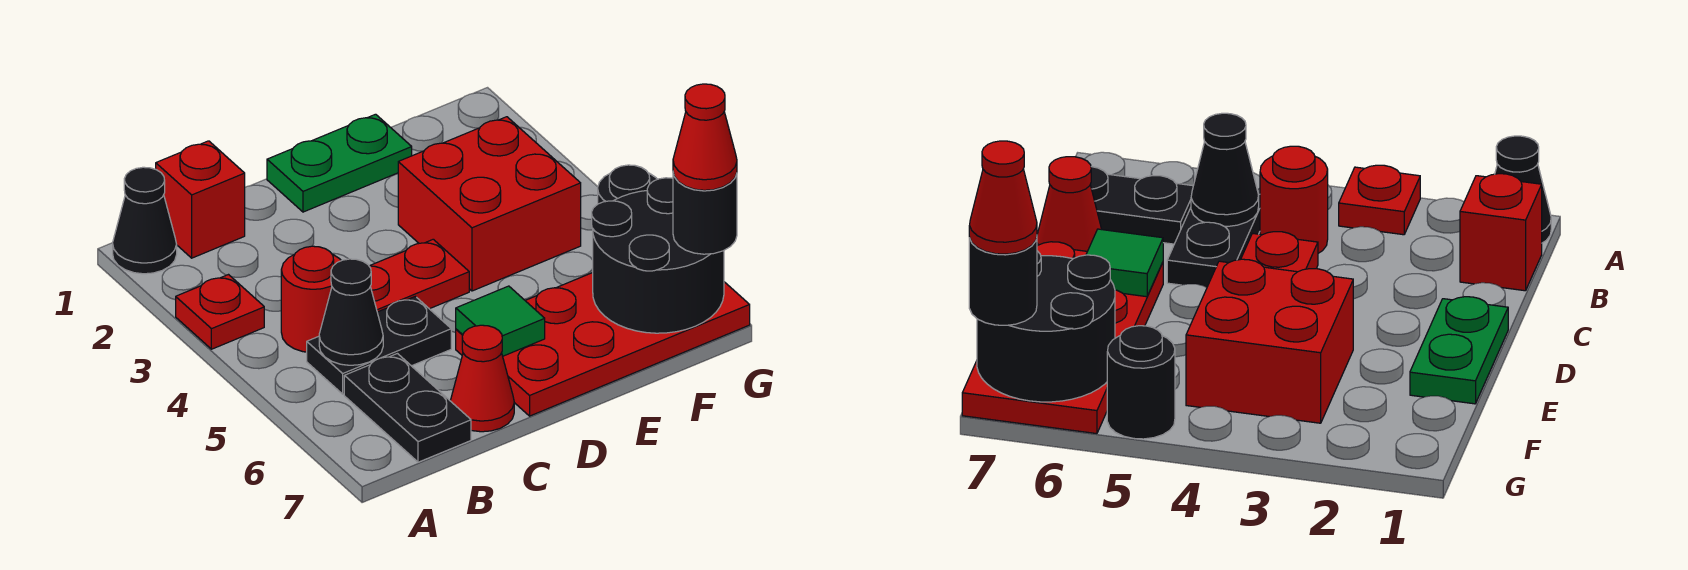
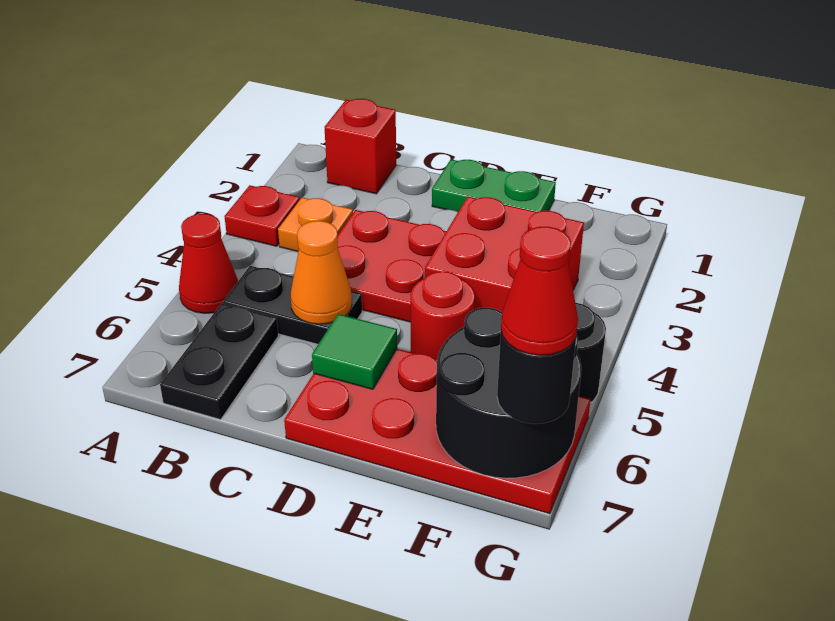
black cone A1 level 1 -> none
none -> orange plate B3 level 1
red round brick B4 level 1 -> red round brick E5 level 1
black cone B5 level 2 -> none
red plate C4:D4 level 1 -> red plate C3:D4 level 1
none -> orange cone C5 level 2
red cone C7 level 1 -> red cone A5 level 1

